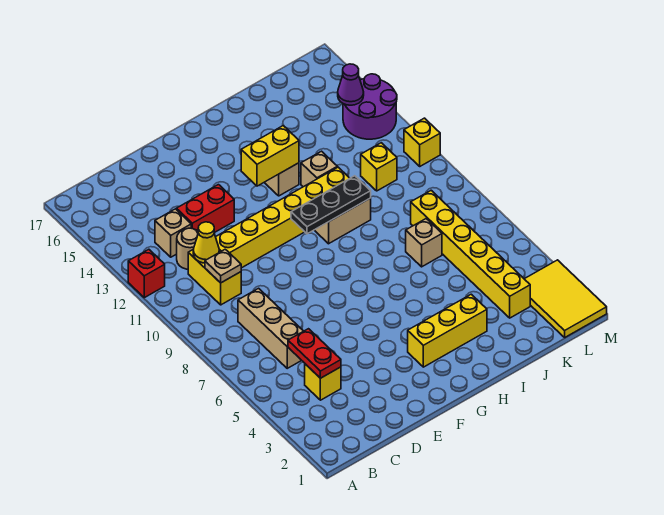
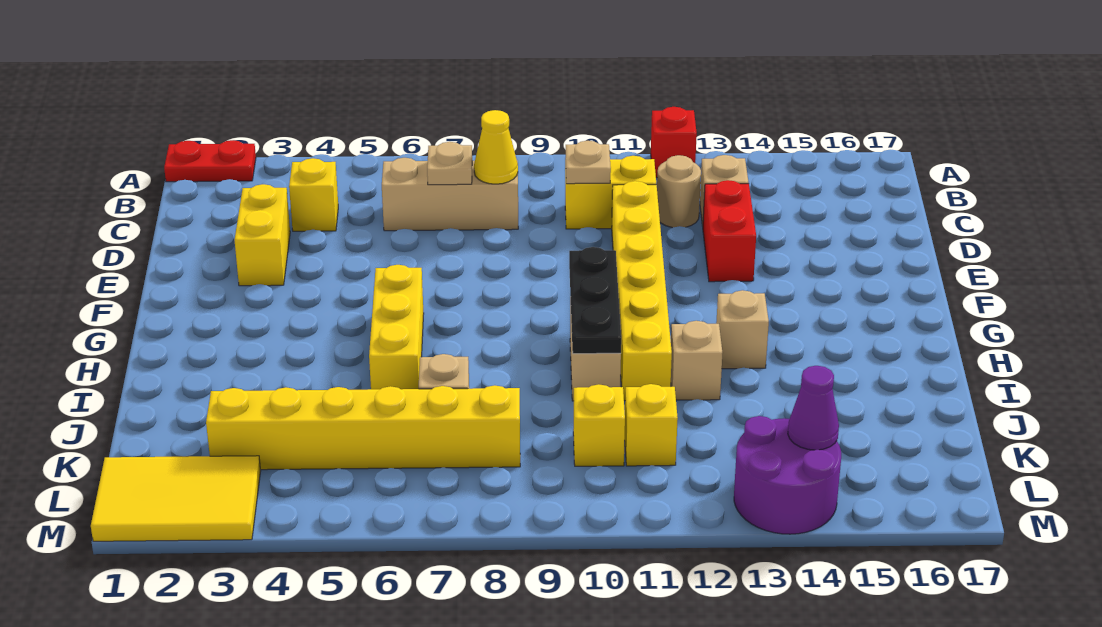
red plate C4:C5 level 2 -> red plate A1:A2 level 1
none -> tan plate C7 level 2
yellow cone C11 level 2 -> yellow cone C8 level 2
yellow brick G3:I3 level 1 -> yellow brick G6:I6 level 1
yellow brick G13:H13 level 2 -> yellow brick D3:E3 level 1
yellow brick M11 level 1 -> yellow brick K10 level 1

